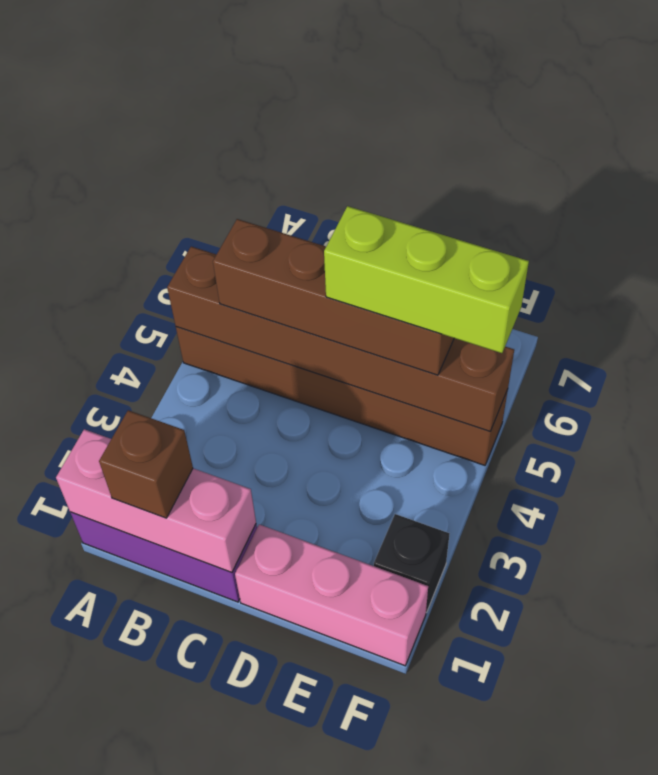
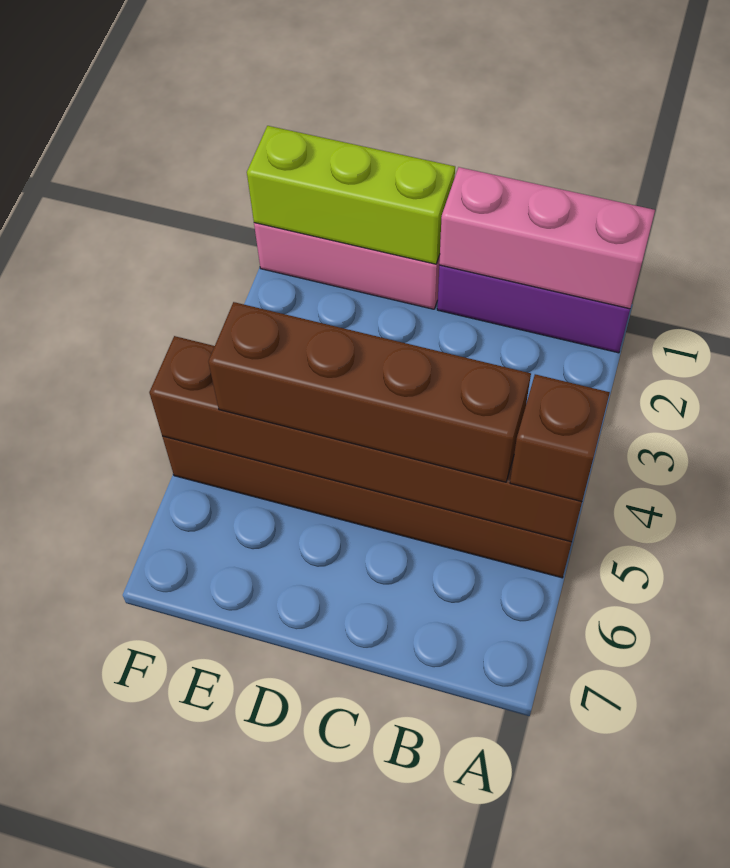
brown brick B1 level 3 -> brown brick A5 level 3
lime brick D5:F5 level 4 -> lime brick D1:F1 level 2
black brick F2 level 1 -> none

